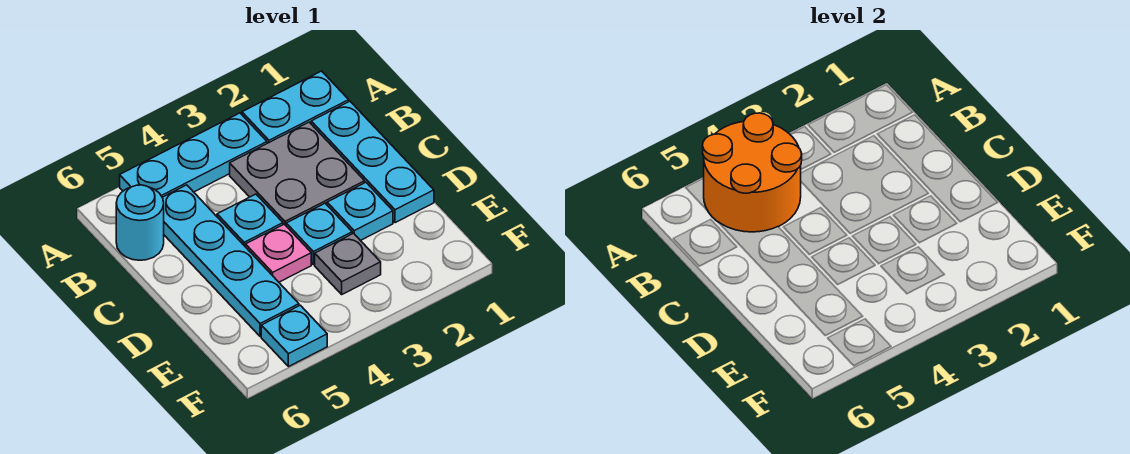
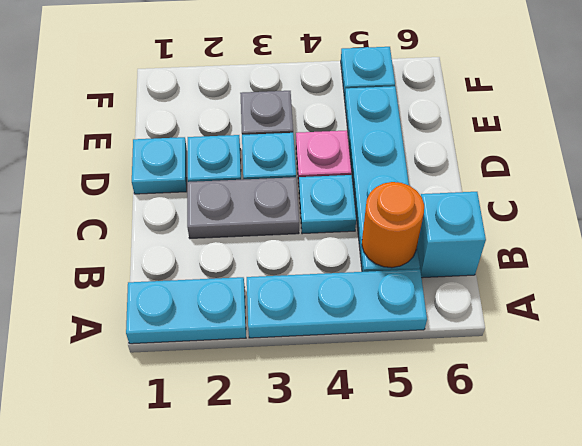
orange round brick A4:B5 level 2 -> orange round brick B5 level 2
cyan plate B1:D1 level 1 -> cyan plate D1 level 1
grey plate B2:C3 level 1 -> grey plate C2:C3 level 1
cyan round brick B6 level 1 -> cyan brick B6 level 1

